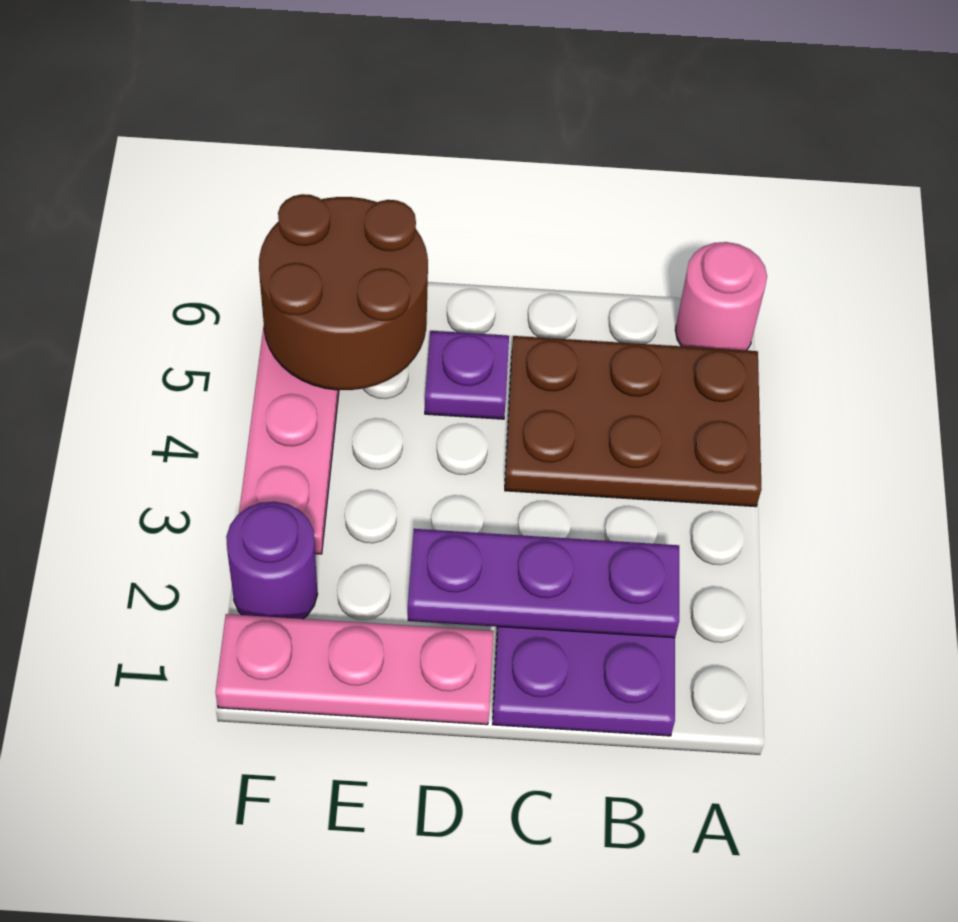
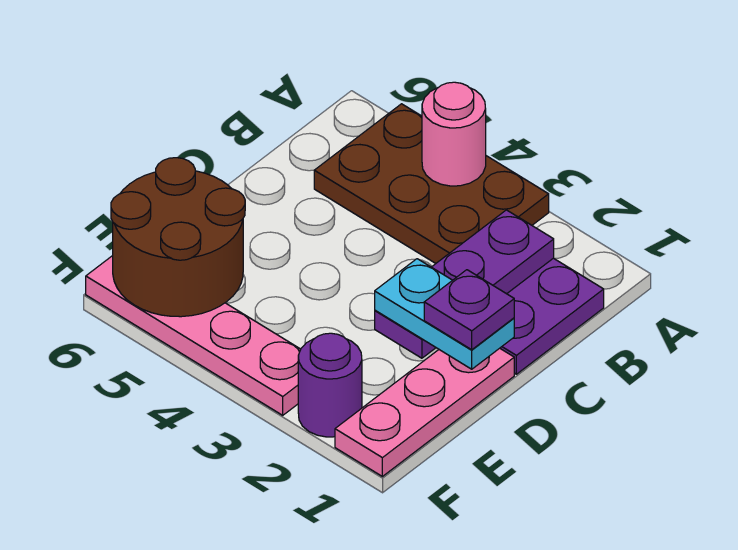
brown plate A4:C5 level 1 -> brown plate A3:B5 level 1
pink round brick A6 level 1 -> pink round brick A4 level 2
none -> cyan plate D1:D2 level 3
purple plate D5 level 1 -> purple plate D1 level 4

